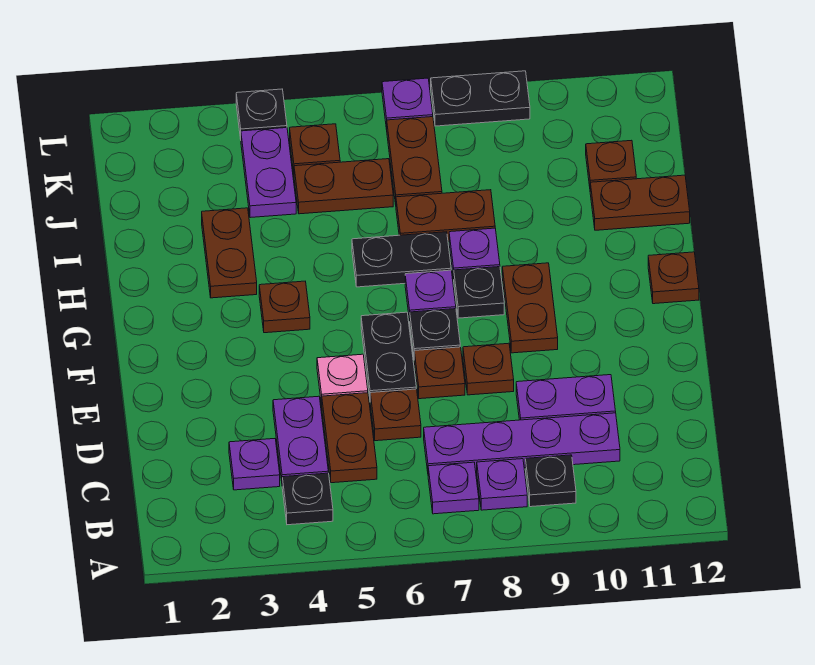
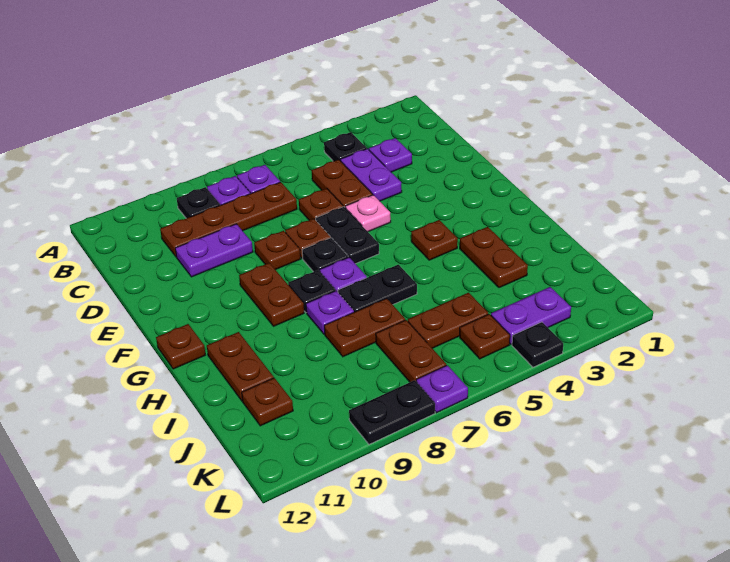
purple plate C7:C10 level 1 -> brown plate C7:C10 level 1
brown plate I11:I12 level 1 -> brown plate H11:I11 level 1
purple plate J4:K4 level 1 -> purple plate K3:K4 level 1

